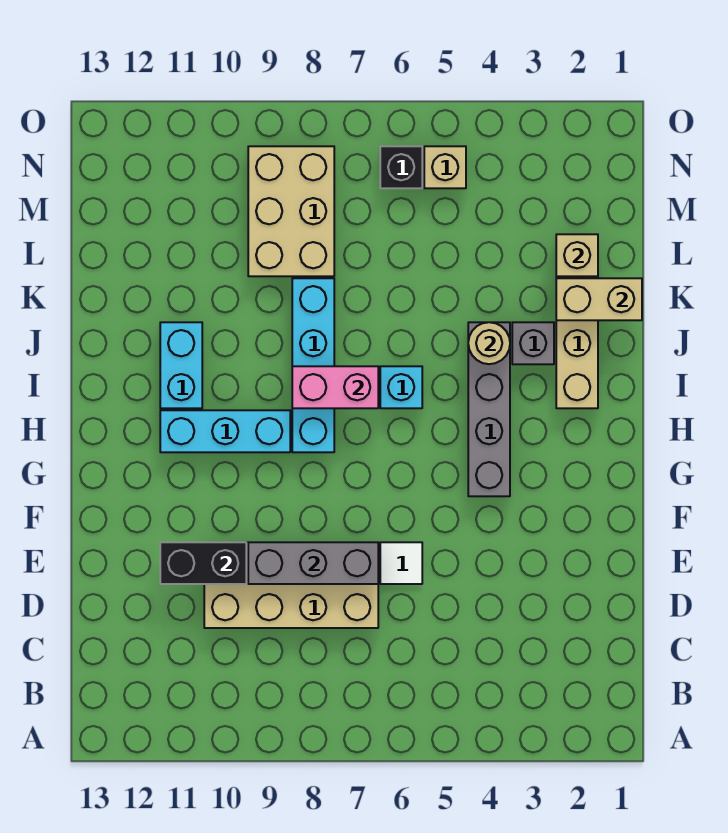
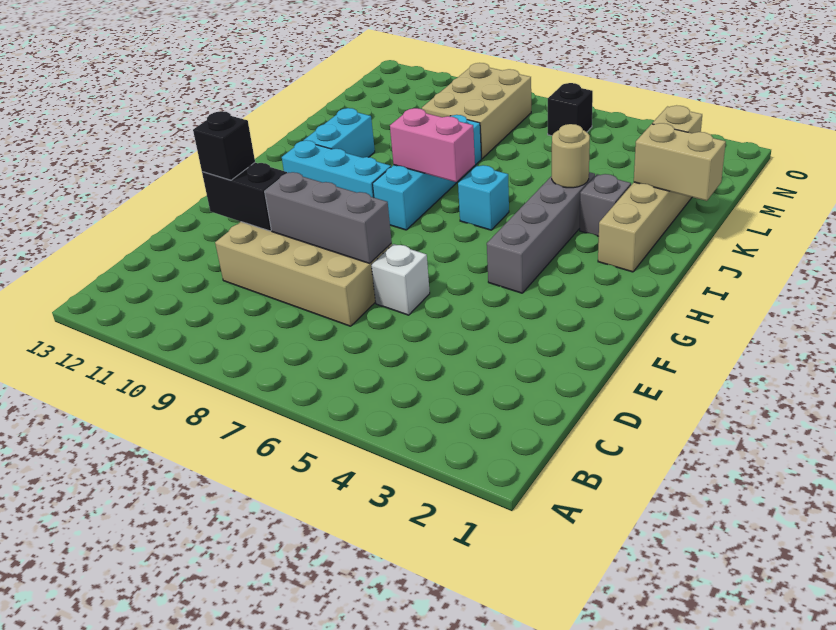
white tile E6 level 1 -> white brick E6 level 1
none -> black brick E11 level 3
tan brick N5 level 1 -> none

